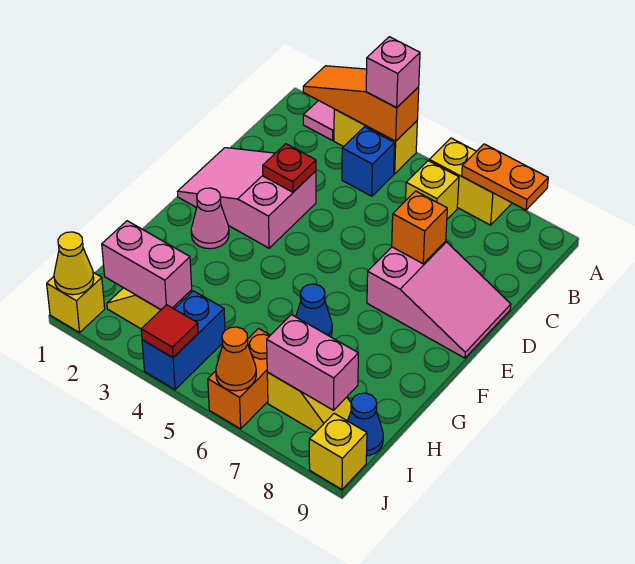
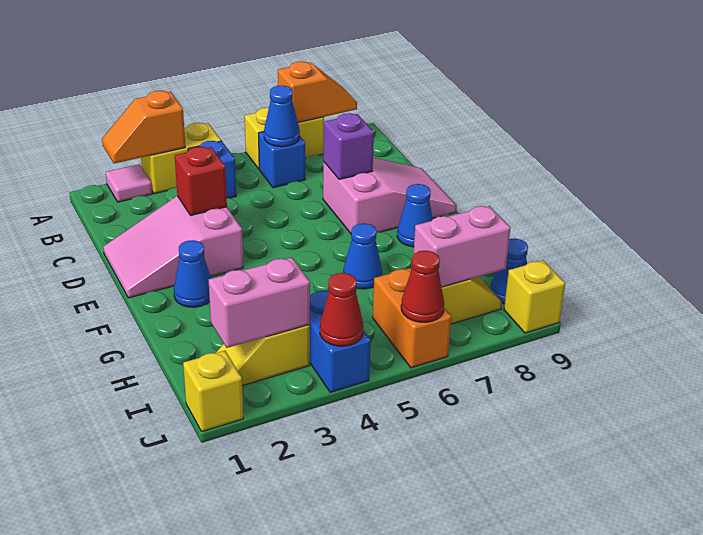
orange slope A2:A4 level 2 top 4 -> orange slope A2:A3 level 2 top 3
pink brick A4 level 3 -> none
orange plate A7:A8 level 2 -> orange slope A7:A8 level 2 top 7
yellow brick B6 level 1 -> blue brick B6 level 1
none -> blue cone B6 level 2
red plate D3 level 2 -> red brick D3 level 2
orange brick D7 level 2 -> purple brick D7 level 2
pink cone F2 level 1 -> blue cone F2 level 1
none -> blue cone F8 level 1
yellow cone J1 level 2 -> none
red tile J4 level 2 -> red cone J4 level 2
orange cone J6 level 2 -> red cone J6 level 2

